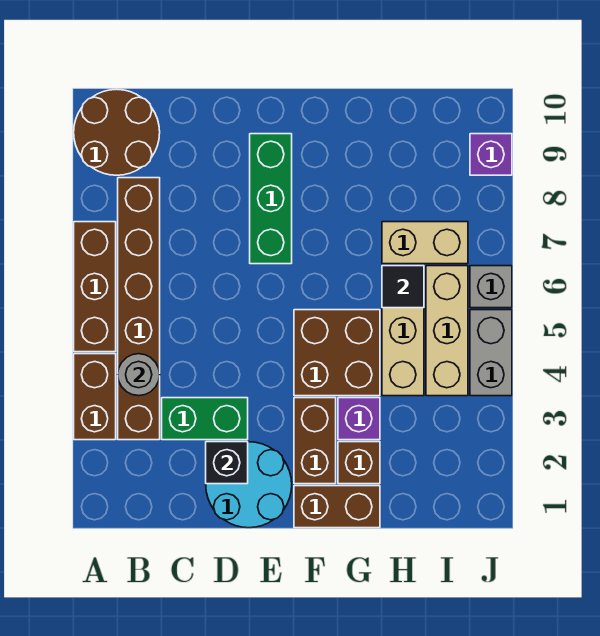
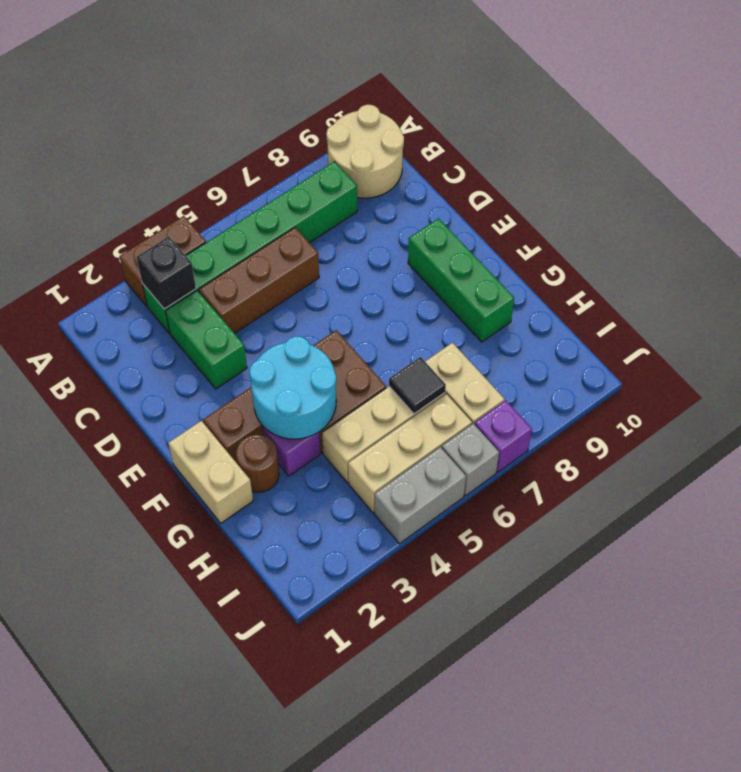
brown brick A5:A7 level 1 -> brown brick C4:C6 level 1
brown round brick A9:B10 level 1 -> tan round brick A9:B10 level 1
brown brick B3:B8 level 1 -> green brick B3:B8 level 1
grey round brick B4 level 2 -> none
cyan round brick D1:E2 level 1 -> cyan round brick F3:G4 level 2
black brick D2 level 2 -> black brick B3 level 2
green brick E7:E9 level 1 -> green brick E9:G9 level 1
brown brick F1:G1 level 1 -> tan brick F1:G1 level 1
brown brick G2 level 1 -> brown round brick G2 level 1
purple brick J9 level 1 -> purple brick J7 level 1

